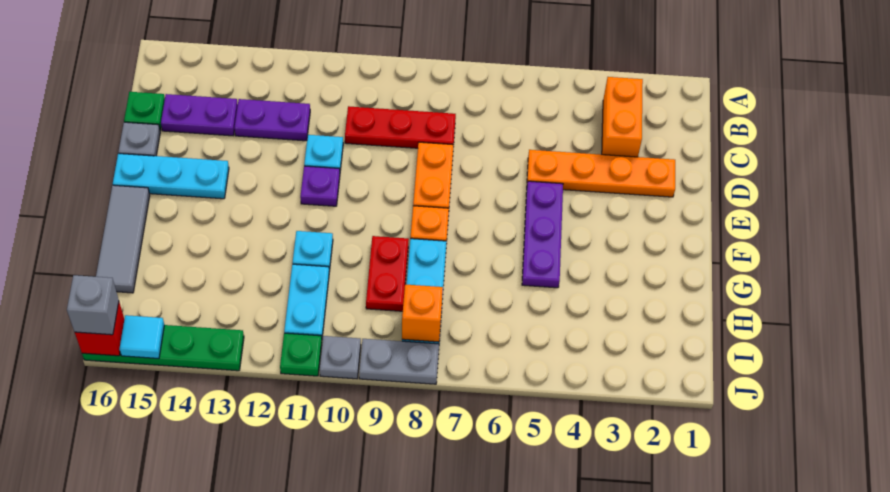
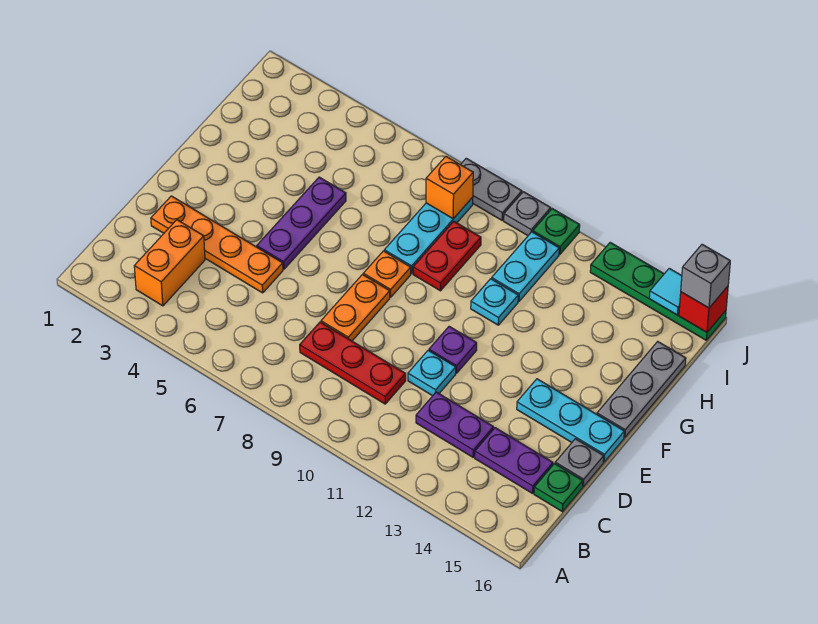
grey tile F16:H16 level 1 -> grey plate F16:H16 level 1

